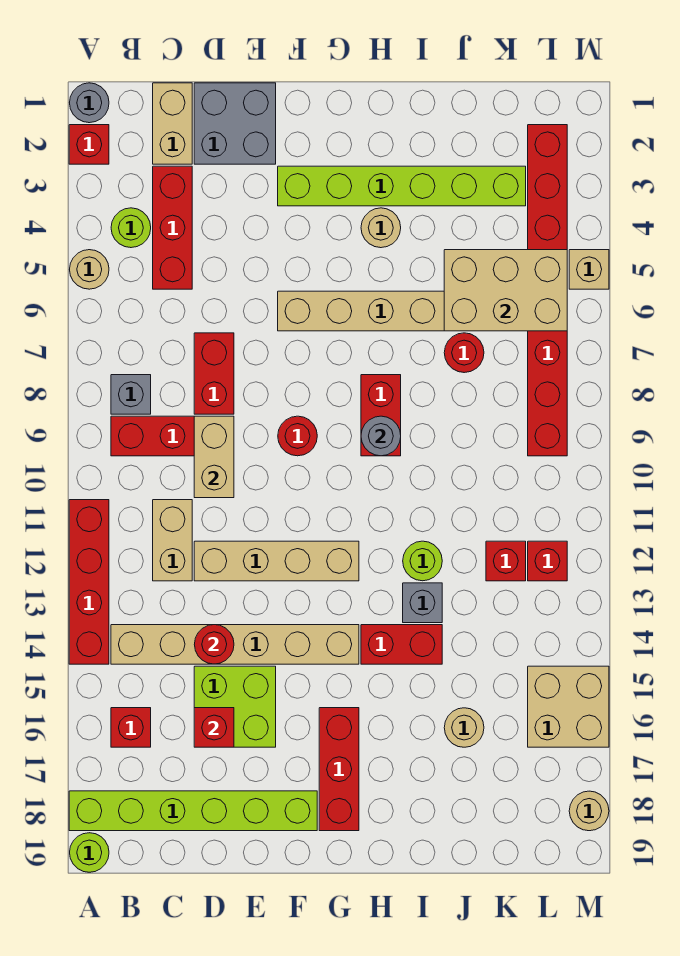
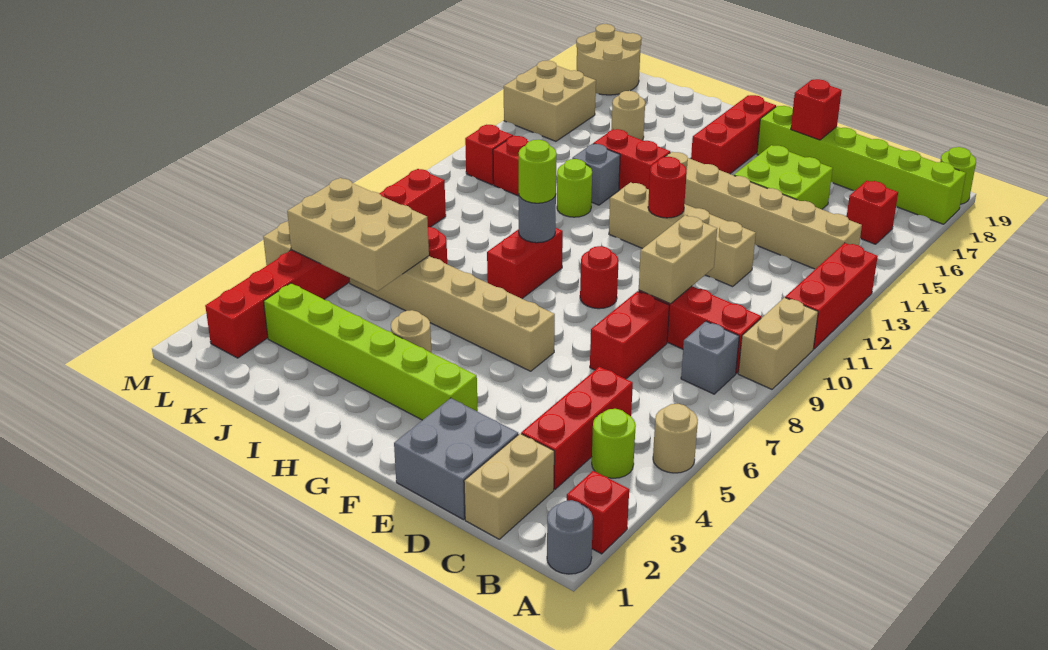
red brick A11:A14 level 1 -> red brick A11:A13 level 1
tan brick C11:C12 level 1 -> tan brick A9:A10 level 1
red round brick D14 level 2 -> red round brick F12 level 2
red brick D16 level 2 -> red brick E18 level 2
none -> lime round brick H9 level 3
tan round brick M18 level 1 -> tan round brick L18:M19 level 1

